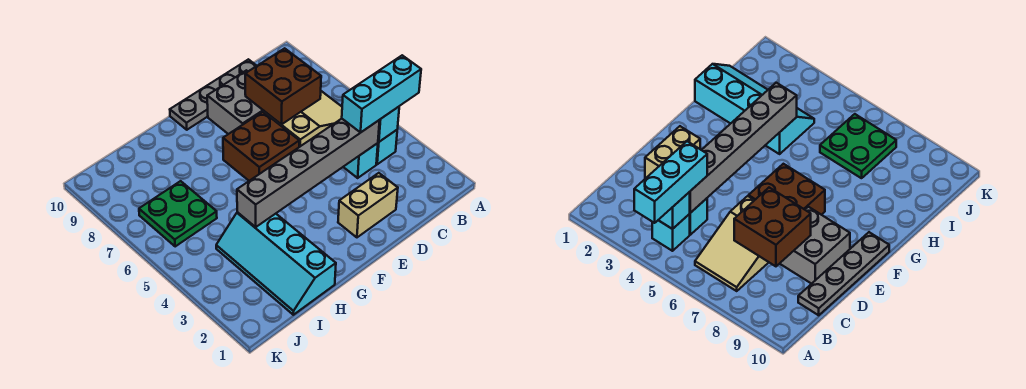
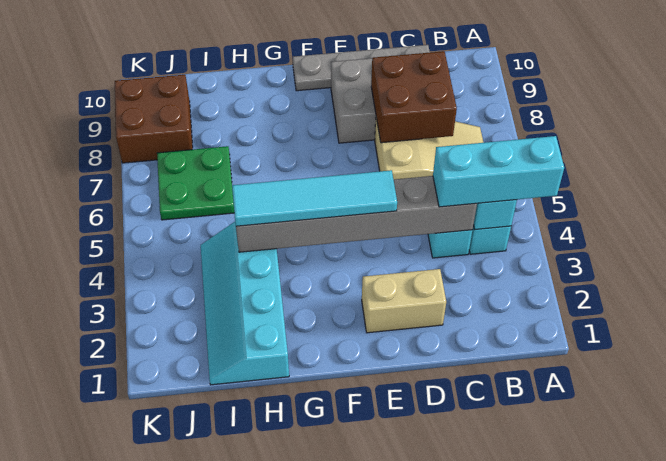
none -> cyan tile E4:H4 level 3
brown brick E6:F7 level 1 -> brown brick J8:K9 level 1

